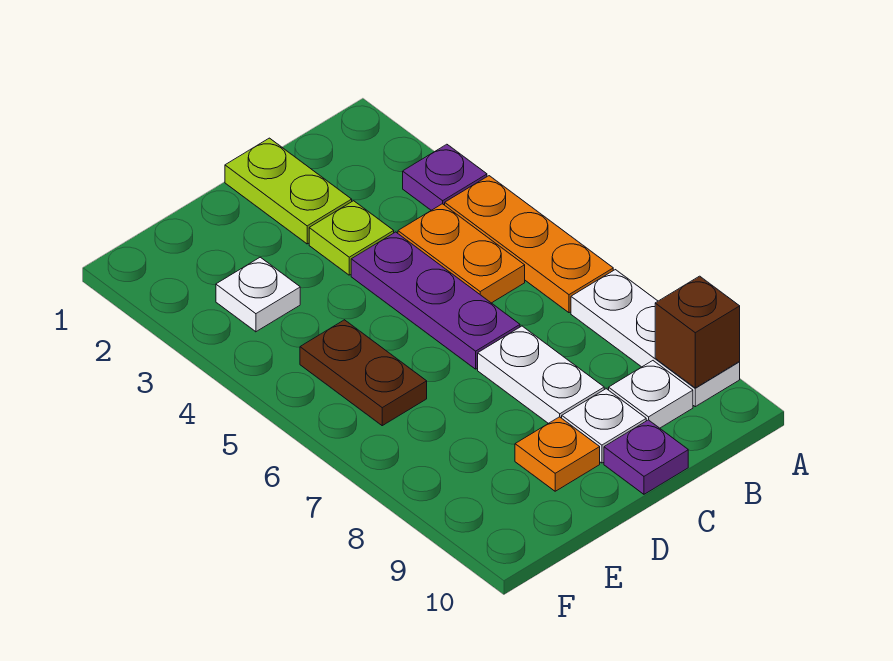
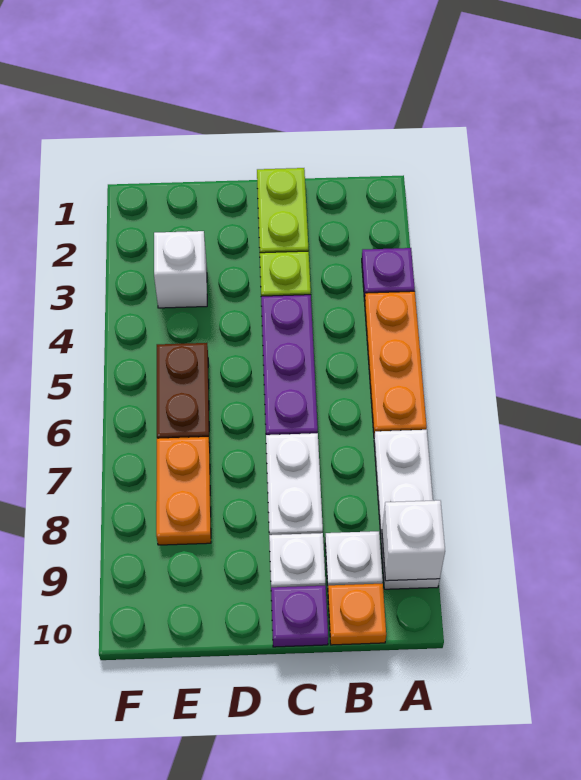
brown brick A9 level 2 -> white brick A9 level 2
orange plate B4:B5 level 1 -> orange plate E7:E8 level 1
orange plate D9 level 1 -> orange plate B10 level 1
white plate E3 level 1 -> white brick E3 level 1

